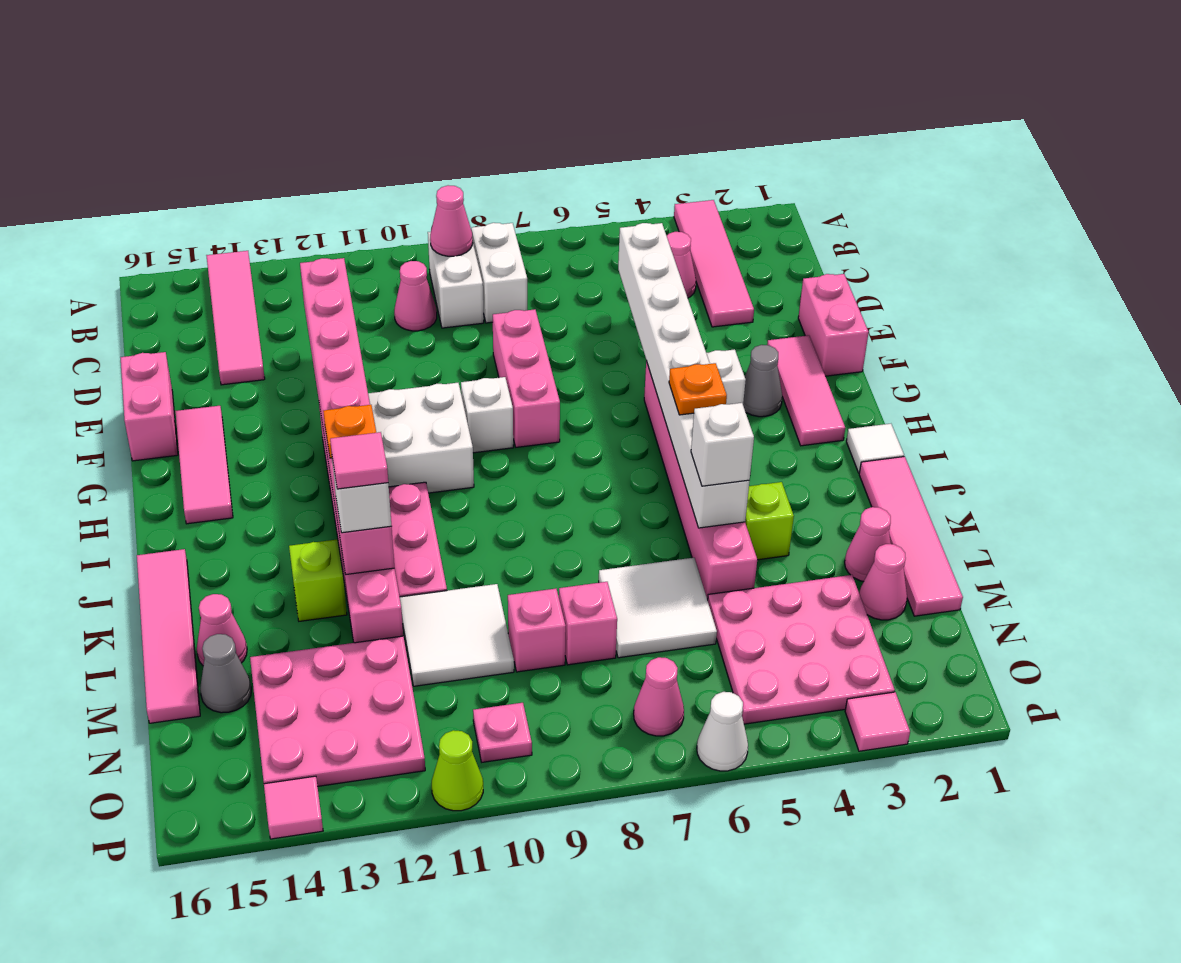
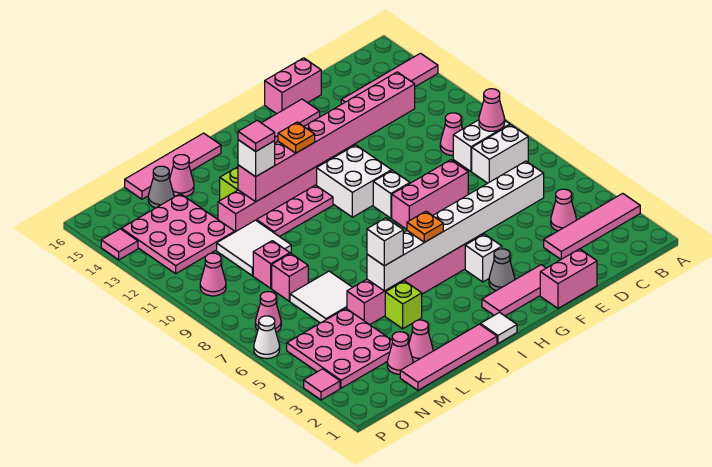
pink plate O10 level 1 -> pink cone O10 level 1
lime cone P11 level 1 -> none

